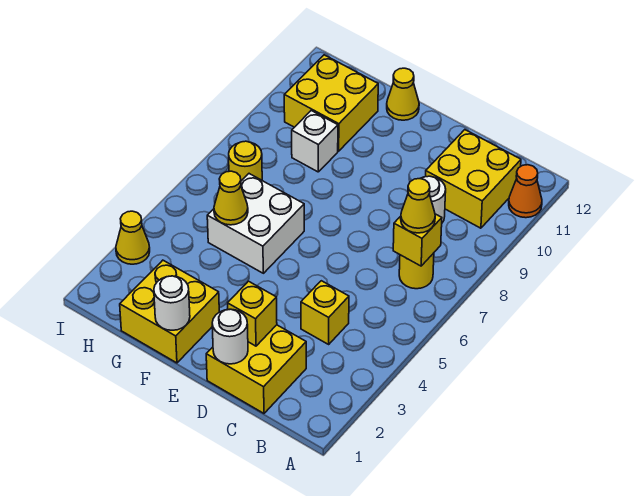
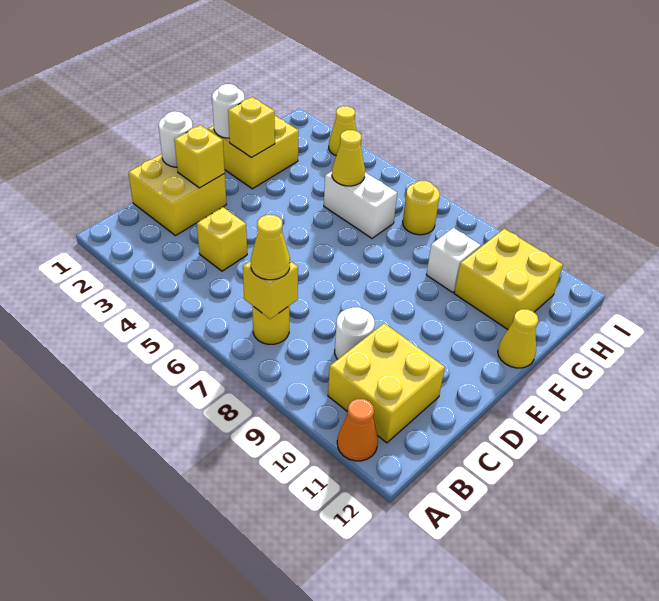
none -> yellow brick F2 level 2
white brick F5:G6 level 1 -> white brick G5:G6 level 1

